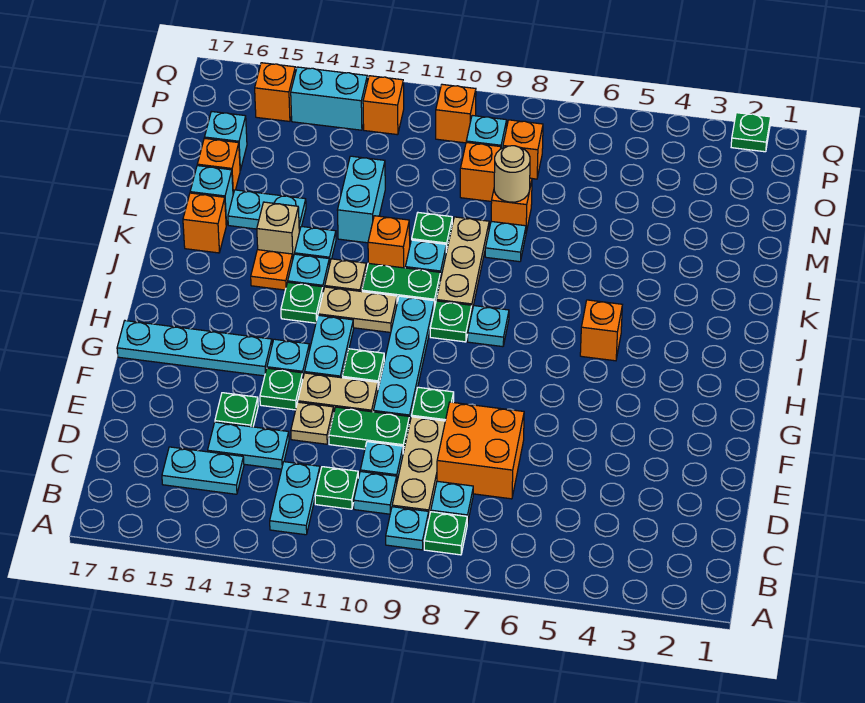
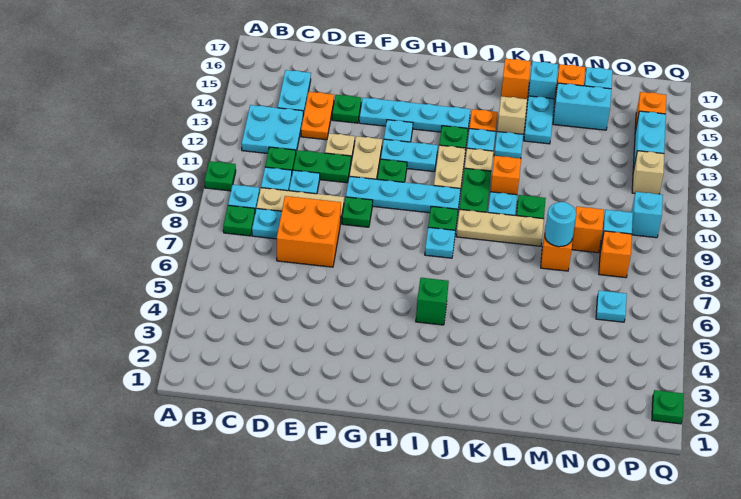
cyan plate B12:C12 level 1 -> cyan plate B12:C13 level 1
cyan plate D13:D14 level 1 -> orange plate D13:D14 level 1
green plate E10:E11 level 1 -> green plate D11:E11 level 1
green plate F13 level 1 -> green plate A10 level 1
cyan plate G14:G17 level 1 -> cyan plate F14:I14 level 1
orange brick I5 level 1 -> green brick I5 level 1
cyan plate L8 level 1 -> cyan plate O6 level 1
cyan brick L12:M12 level 1 -> cyan brick M15:N15 level 1
tan round brick M8 level 2 -> cyan round brick M8 level 2
orange brick P10 level 1 -> cyan brick P10 level 1
orange brick P12 level 1 -> tan brick P12 level 1

